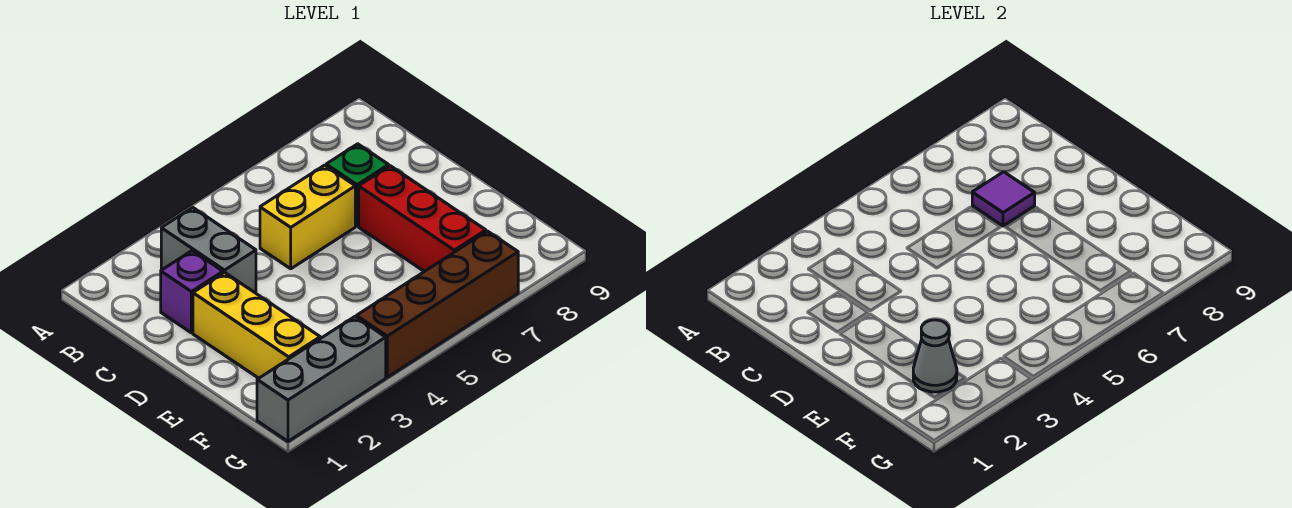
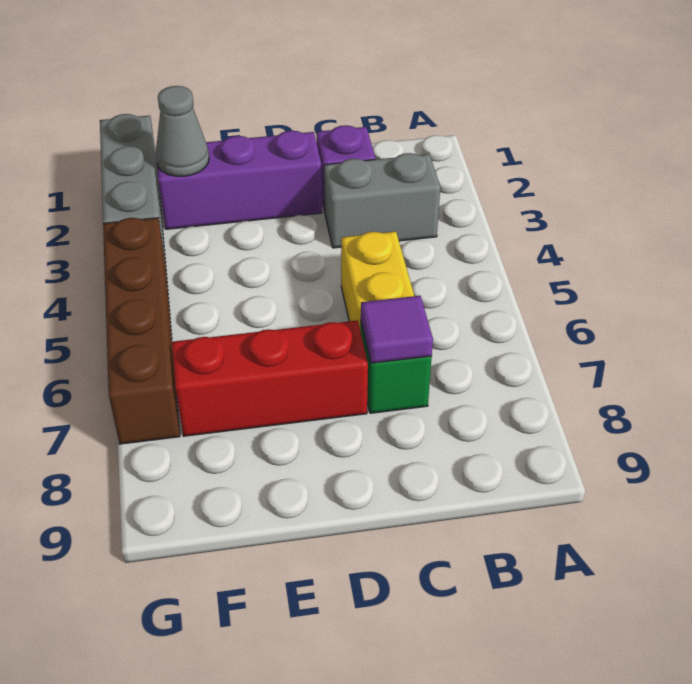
yellow brick D2:F2 level 1 -> purple brick D2:F2 level 1

